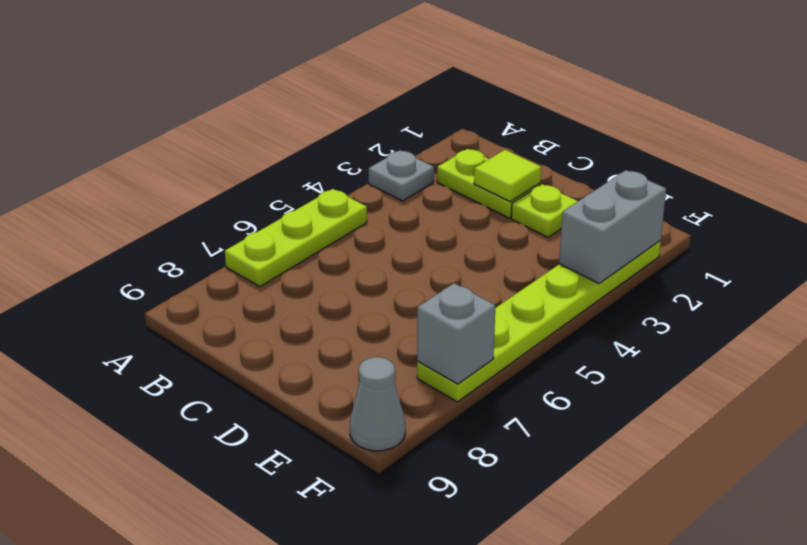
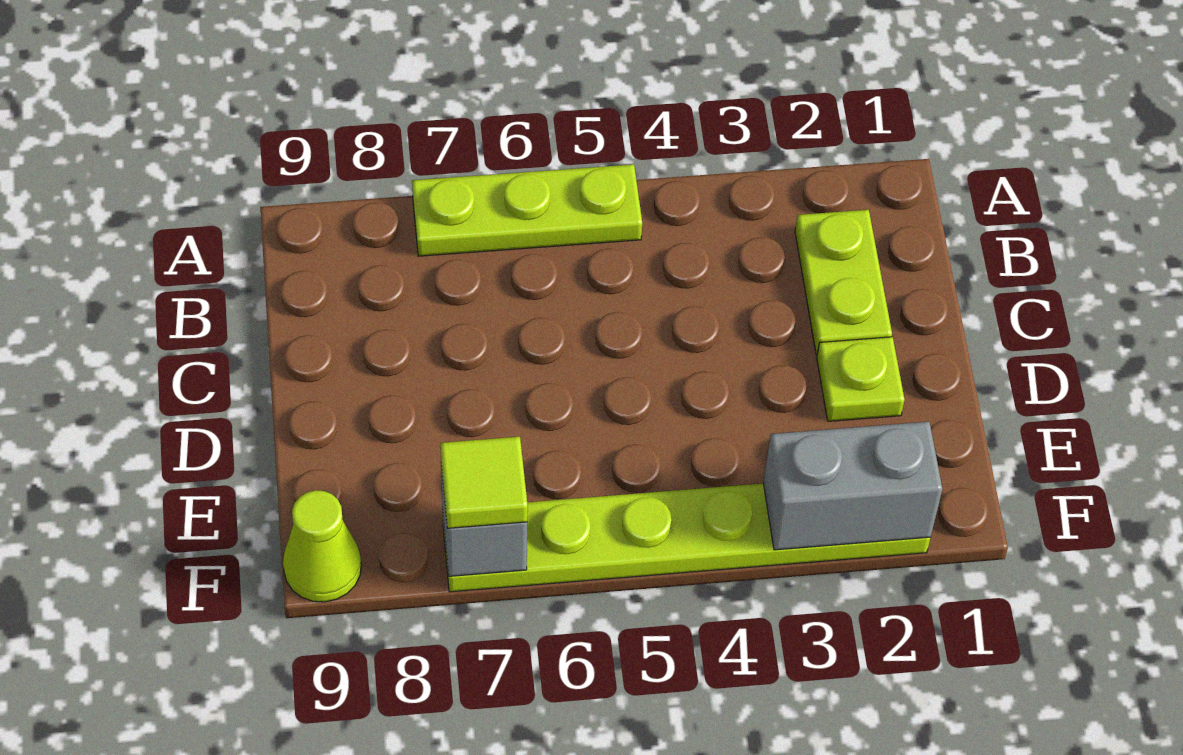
grey plate A3 level 1 -> none
lime tile C2 level 2 -> lime tile F7 level 3
grey cone F9 level 1 -> lime cone F9 level 1

